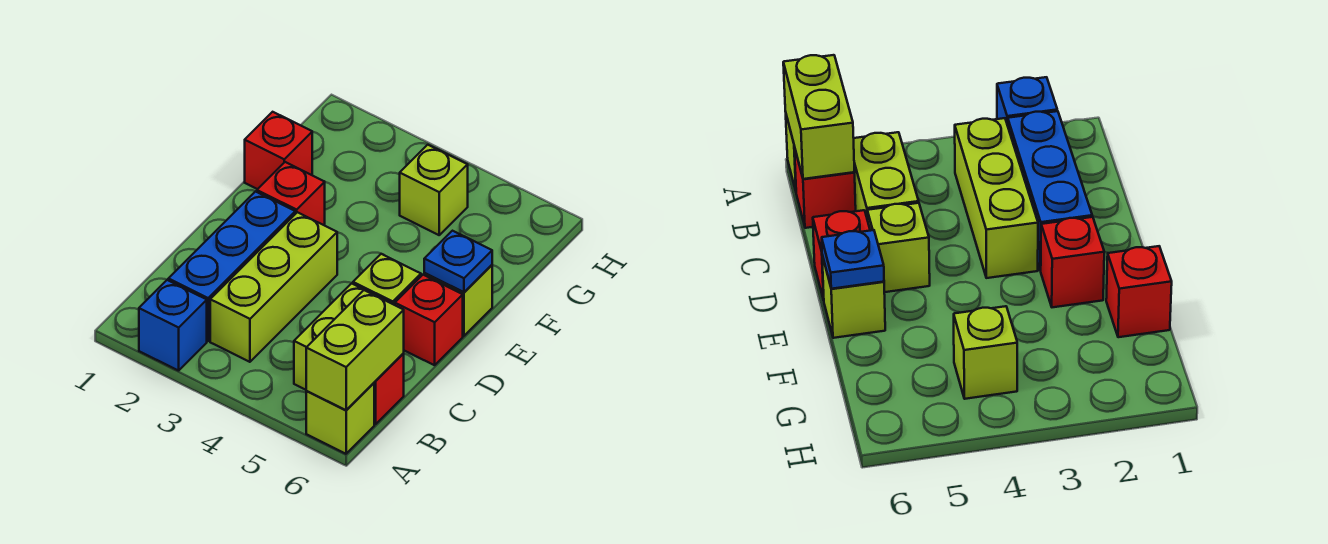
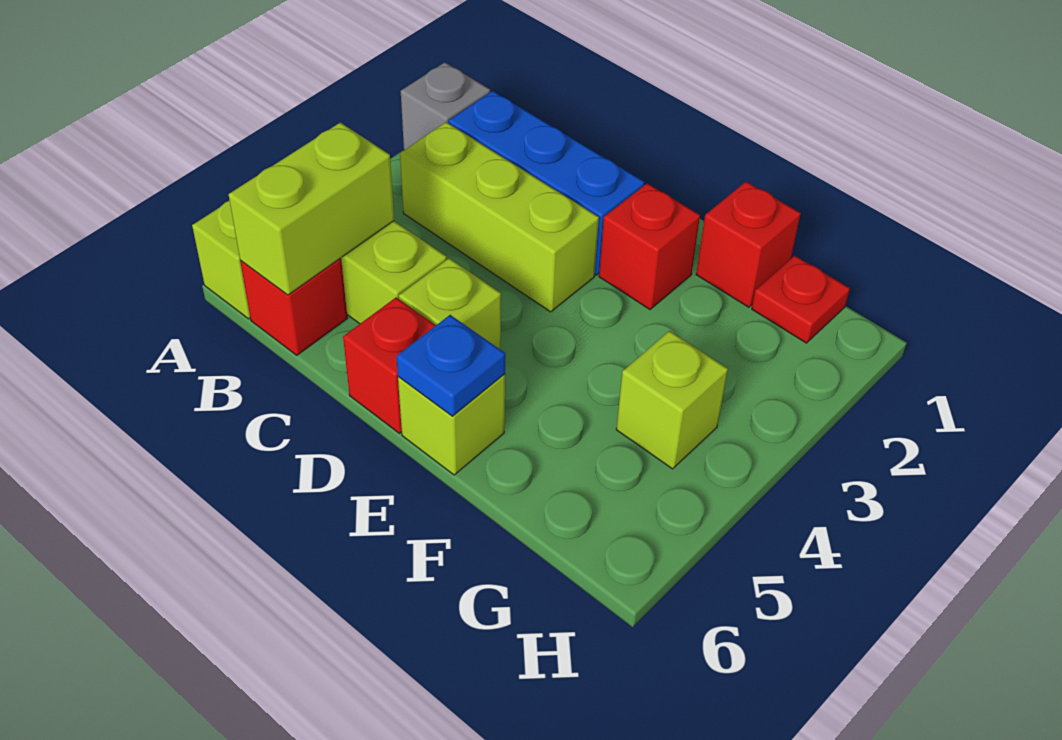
blue brick A2 level 1 -> grey brick A2 level 1
lime brick A6:B6 level 2 -> lime brick B5:B6 level 2
none -> red plate G1 level 1

